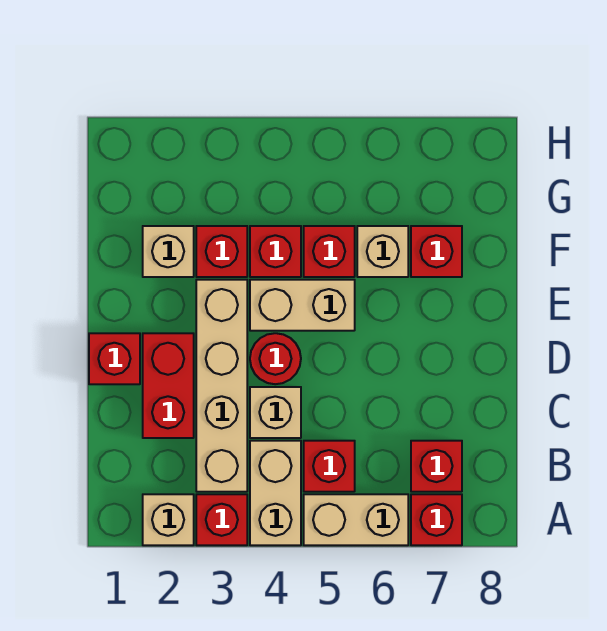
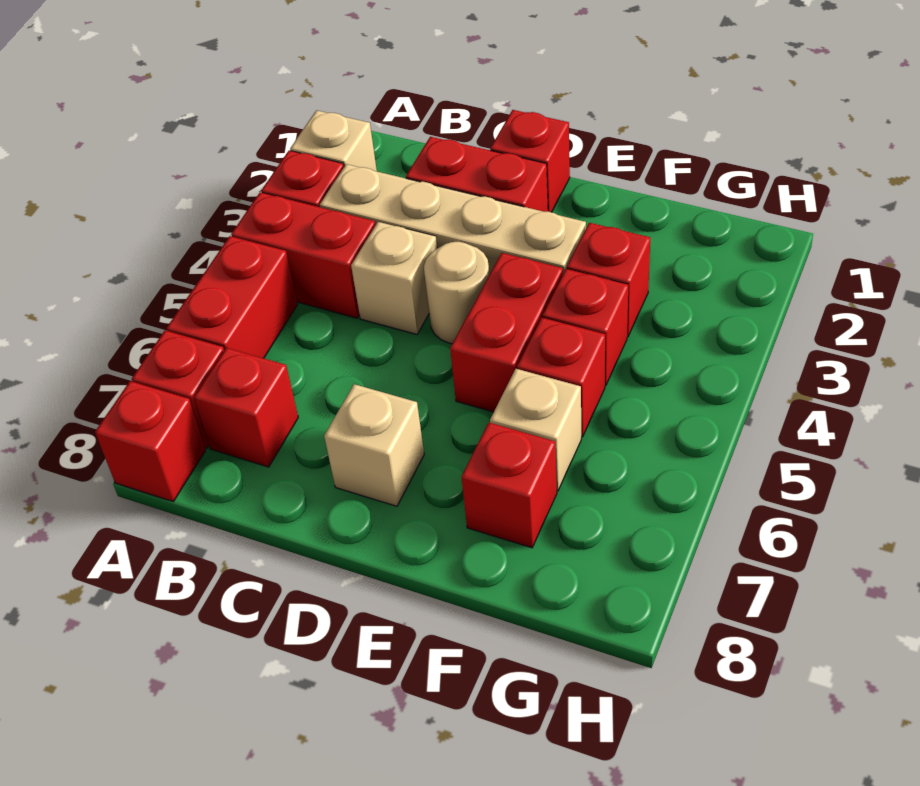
tan brick A4:B4 level 1 -> red brick A4:B4 level 1
tan brick A5:A6 level 1 -> red brick A5:A6 level 1
red brick B5 level 1 -> red brick A8 level 1
red round brick D4 level 1 -> tan round brick D4 level 1
tan brick E4:E5 level 1 -> red brick E4:E5 level 1
tan brick F2 level 1 -> tan brick D7 level 1

